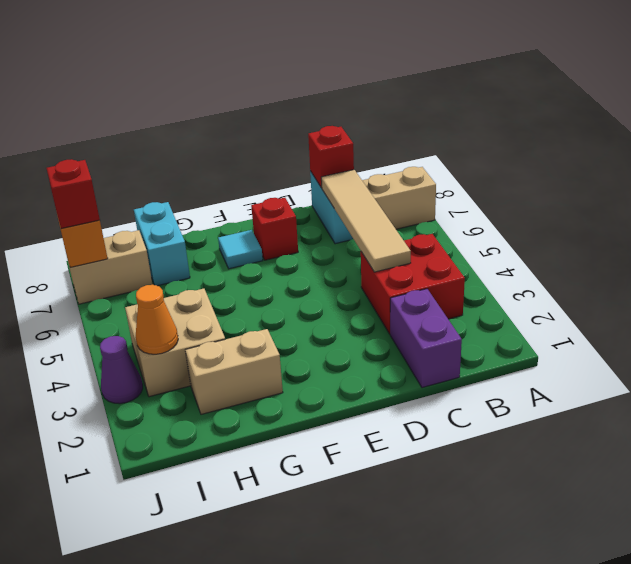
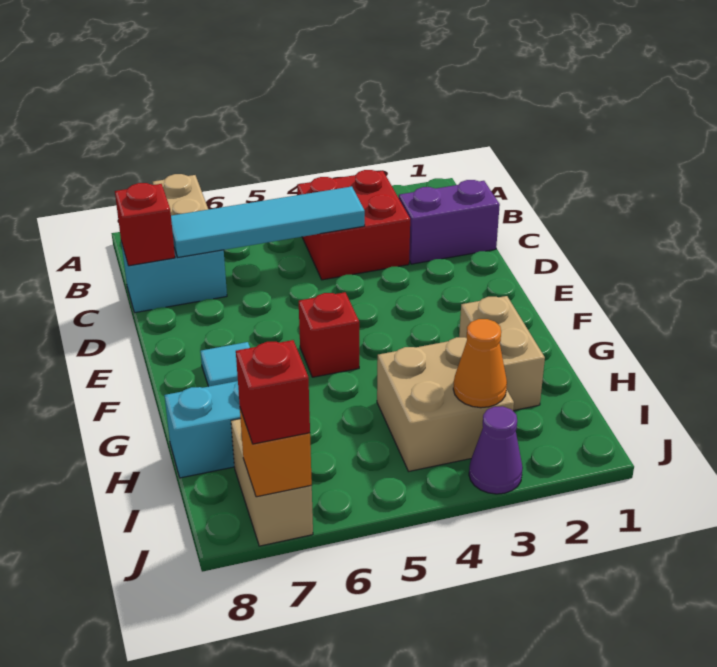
tan tile C4:C7 level 2 -> cyan tile C4:C7 level 2
red brick E7 level 1 -> red brick F5 level 1

